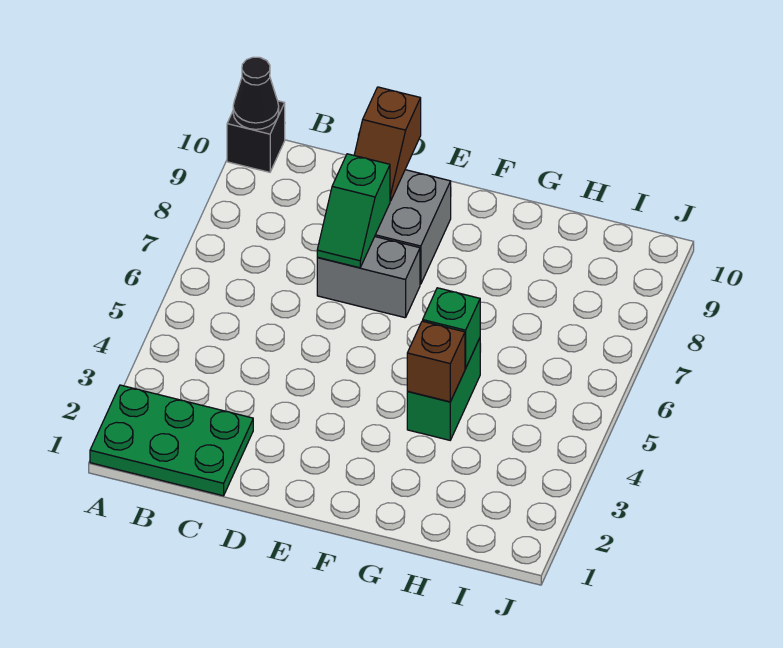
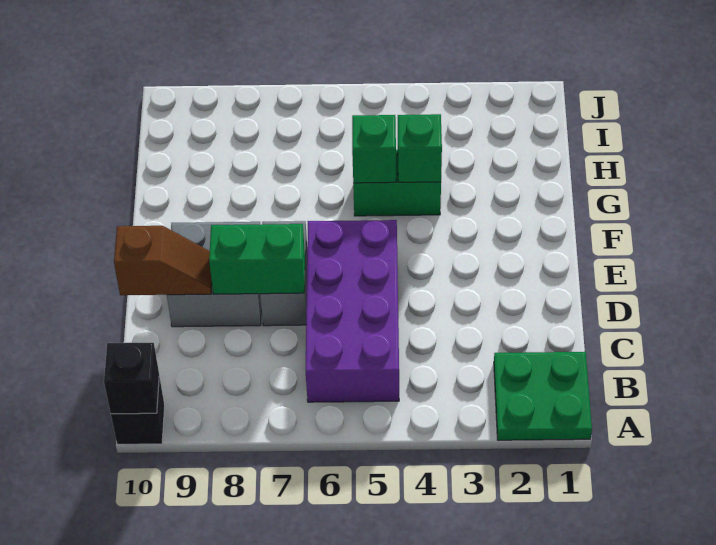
green plate A1:C2 level 1 -> green plate A1:B2 level 1
black cone A10 level 2 -> black brick A10 level 2
none -> purple brick B5:E6 level 1
green slope D7:D8 level 2 top 8 -> green brick D7:D8 level 2
brown brick G4 level 2 -> green brick G4 level 2

